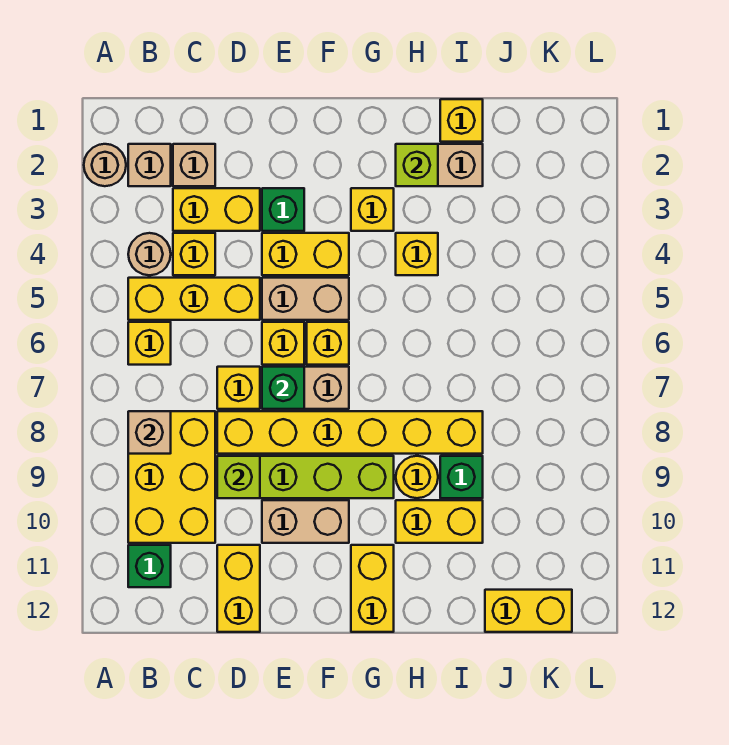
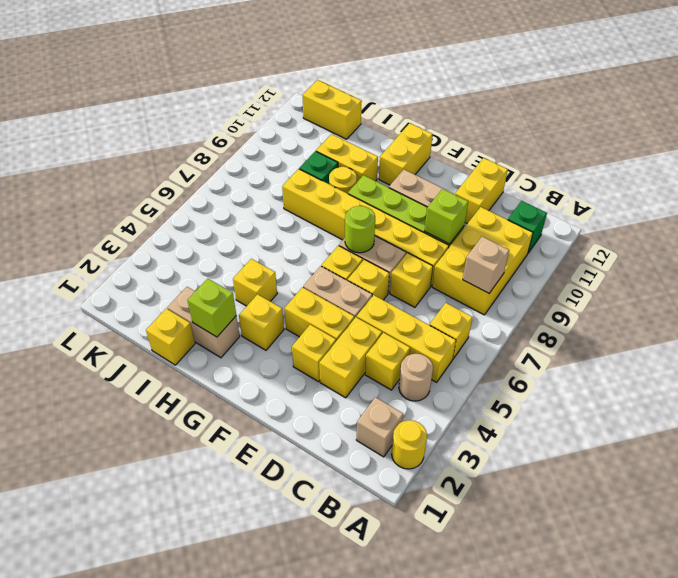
tan round brick A2 level 1 -> yellow round brick A2 level 1
tan brick C2 level 1 -> none
yellow brick C3:D3 level 1 -> yellow brick D3:D4 level 1
green brick E3 level 1 -> yellow brick E3 level 1
green brick E7 level 2 -> none
none -> lime round brick F7 level 2

